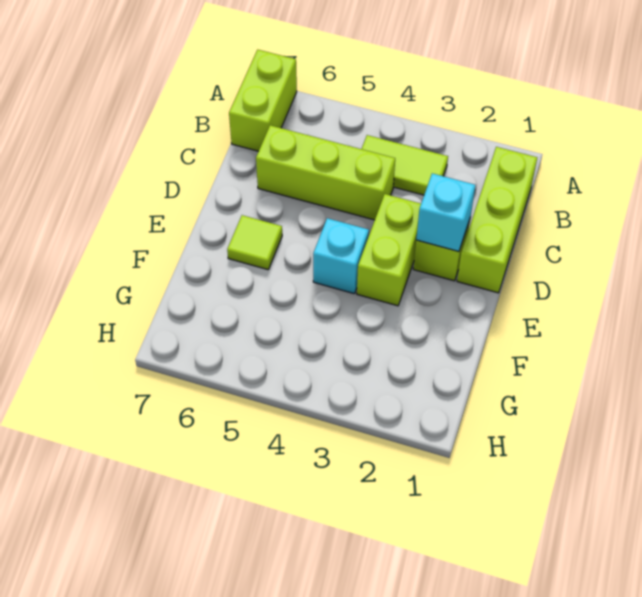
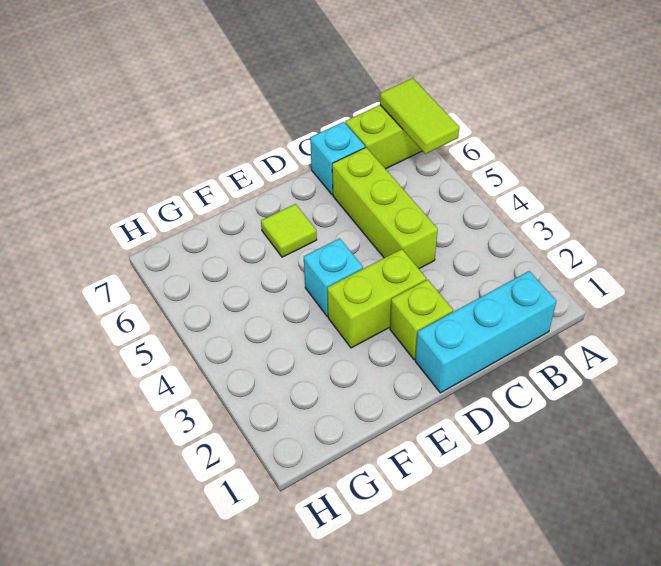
lime brick B1:D1 level 1 -> cyan brick B1:D1 level 1
lime tile B3:B4 level 1 -> lime tile A6:A7 level 2
cyan brick D2 level 2 -> cyan brick C7 level 1

